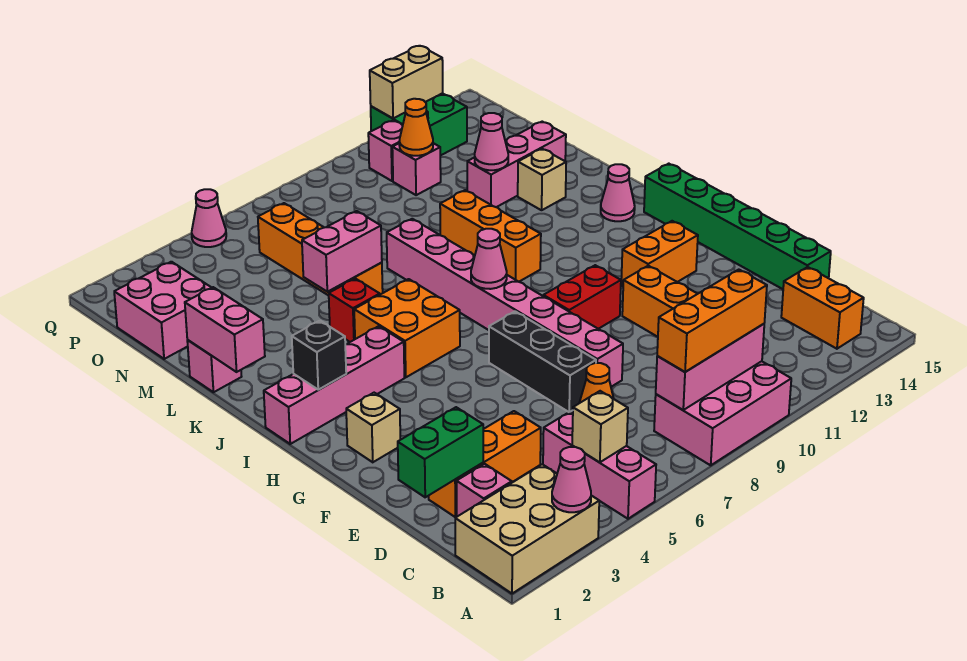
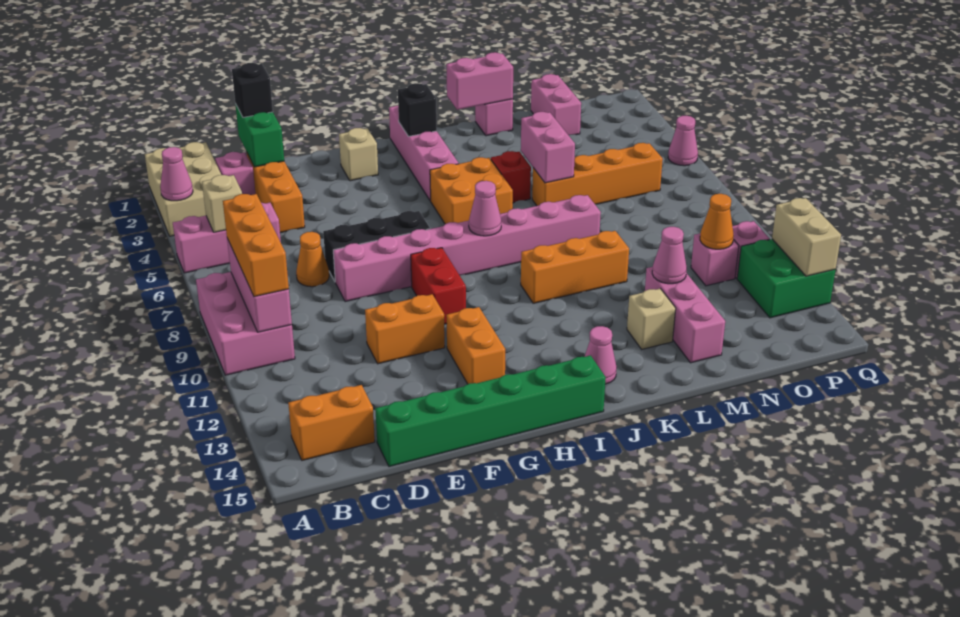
none -> black brick D1 level 3
pink brick N1:O2 level 1 -> pink brick N1:N2 level 1

